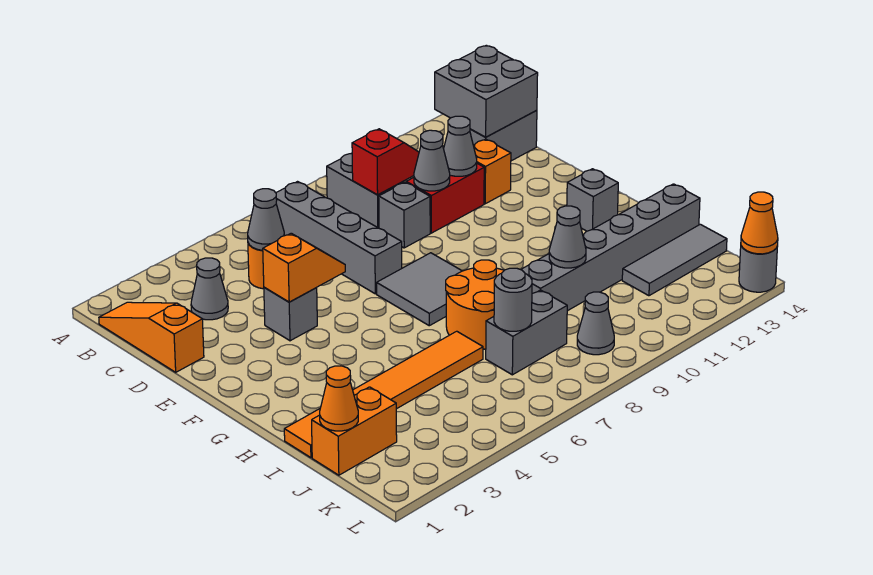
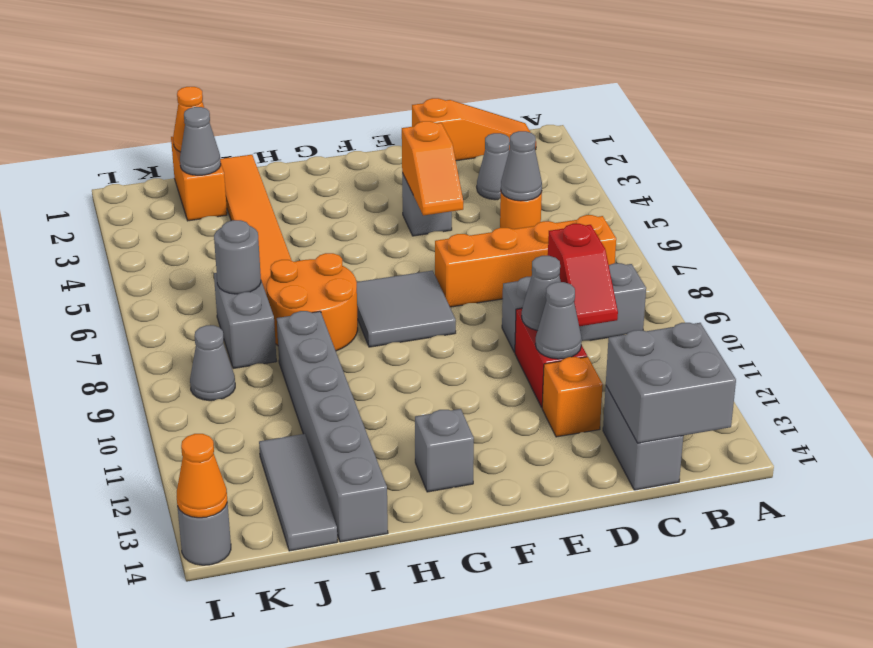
grey brick B7:E7 level 1 -> orange brick B7:E7 level 1
grey cone I10 level 2 -> grey cone J2 level 2

